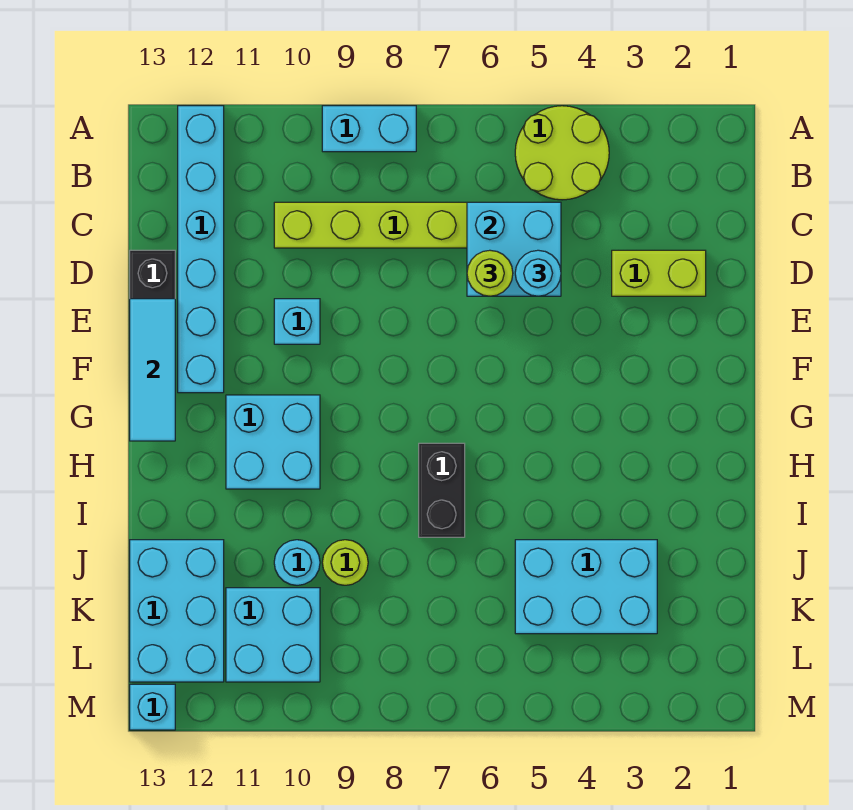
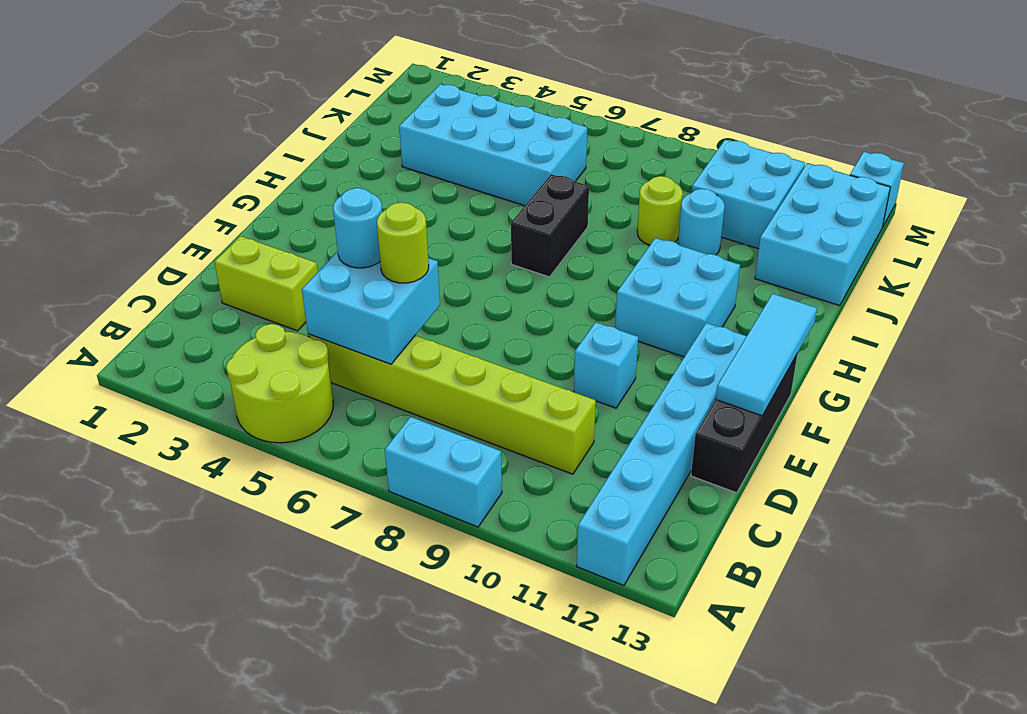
cyan brick J3:K5 level 1 -> cyan brick J3:K6 level 1

